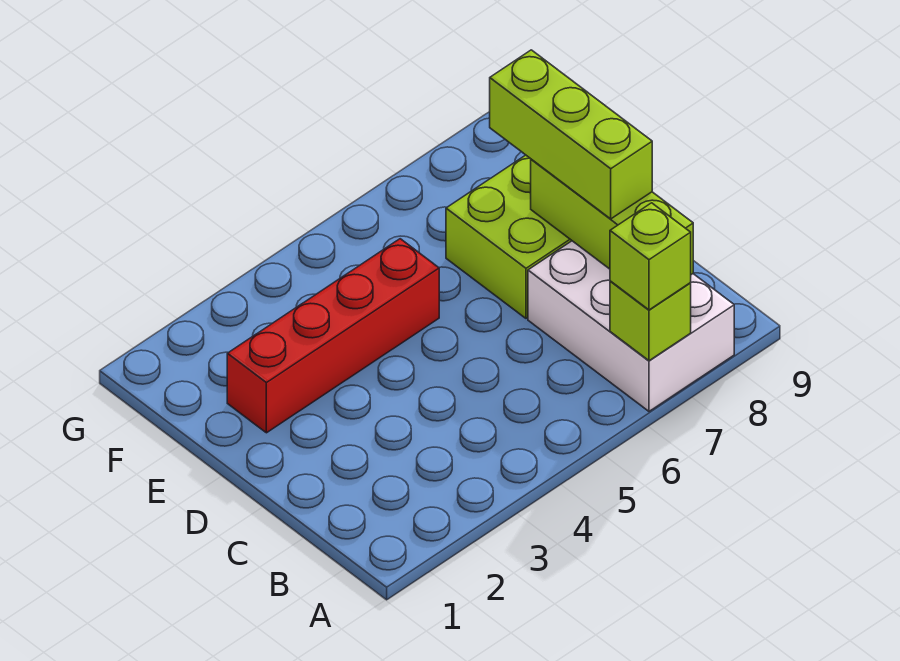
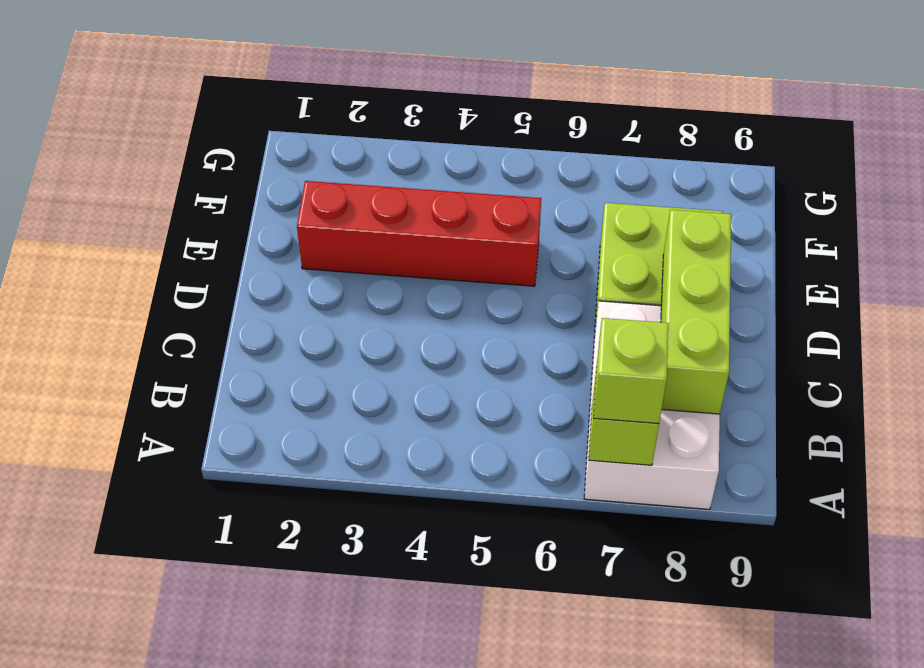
lime brick C8:E8 level 3 -> none

